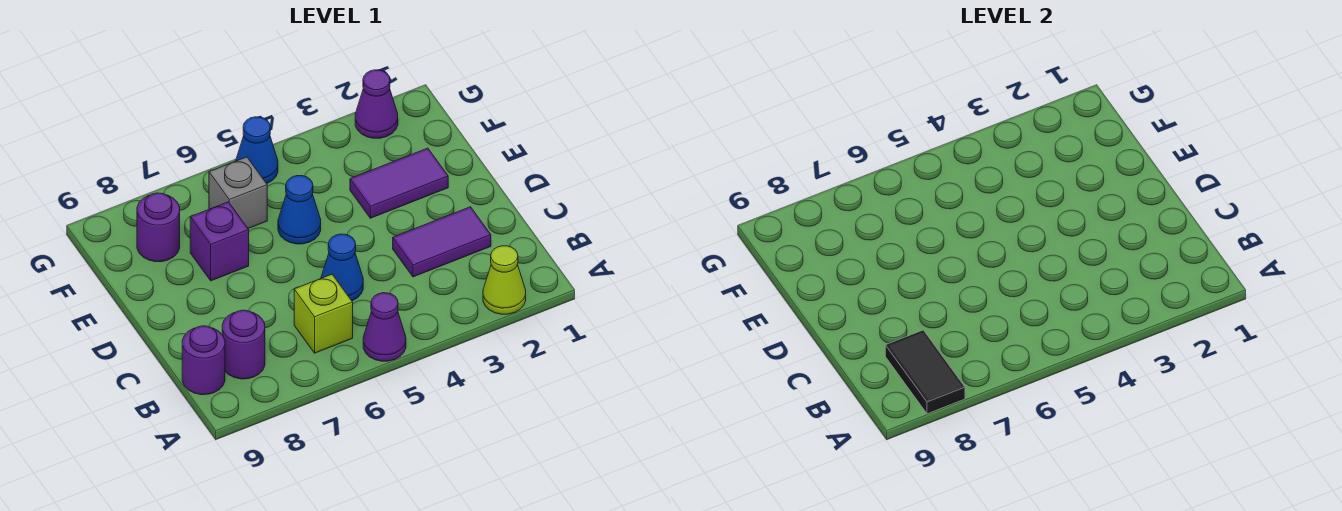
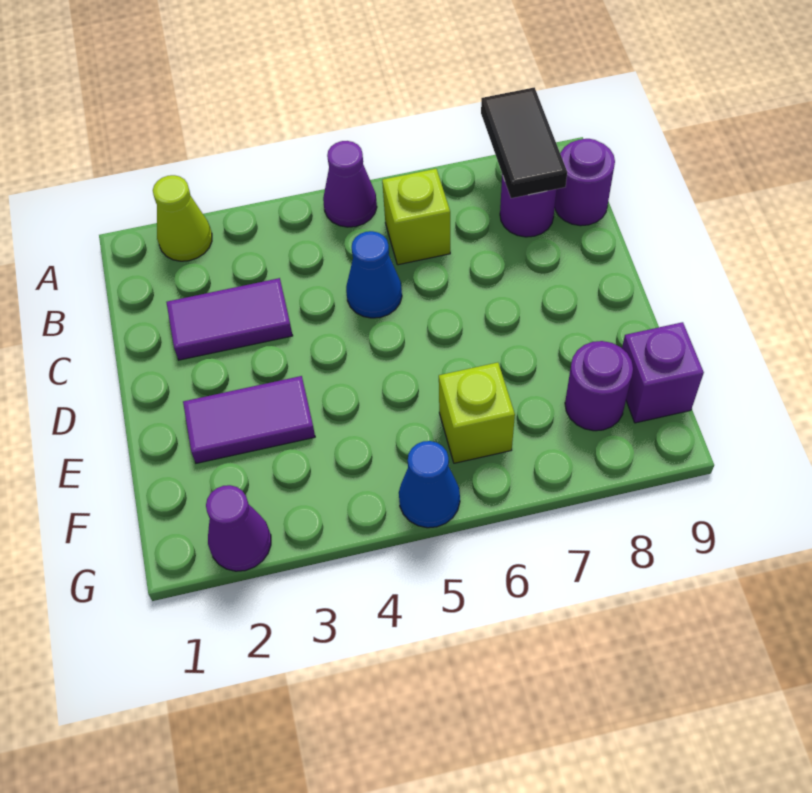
blue cone E5 level 1 -> none
purple brick E7 level 1 -> purple brick F9 level 1
grey brick F6 level 1 -> lime brick F6 level 1

